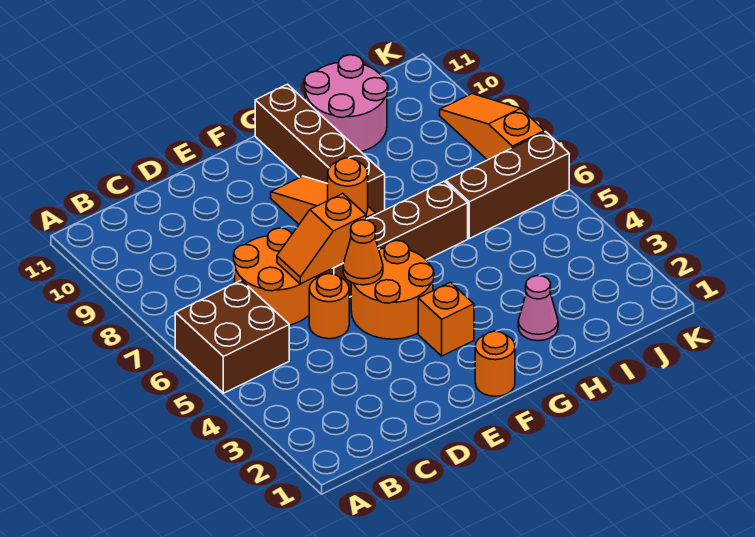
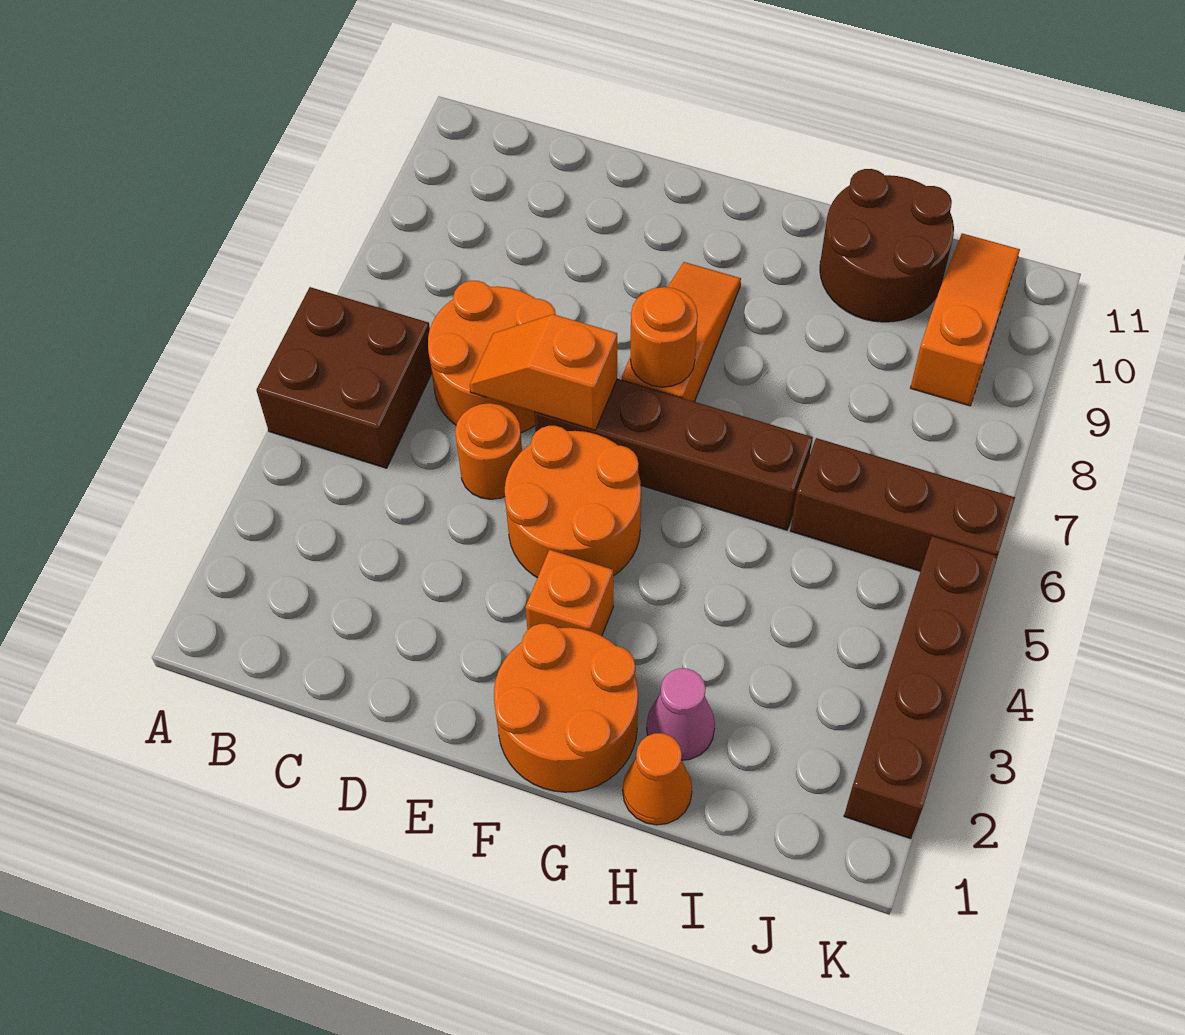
orange cone E5 level 2 -> orange cone H1 level 1
orange round brick F1 level 1 -> orange round brick F1:G2 level 1
brown brick G8:G11 level 1 -> brown brick K2:K5 level 1
pink round brick H10:I11 level 1 -> brown round brick H10:I11 level 1
orange slope K7:K9 level 1 top 7 -> orange slope J9:J11 level 1 top 9

